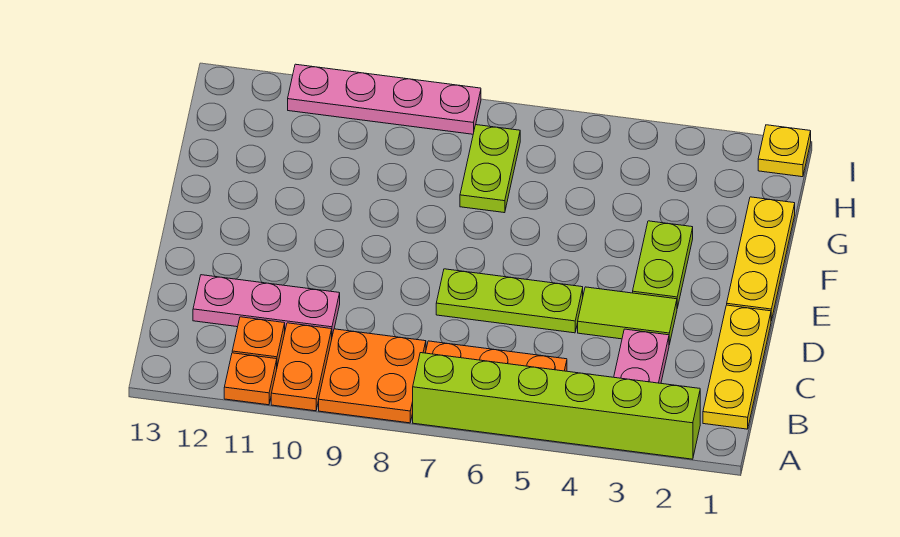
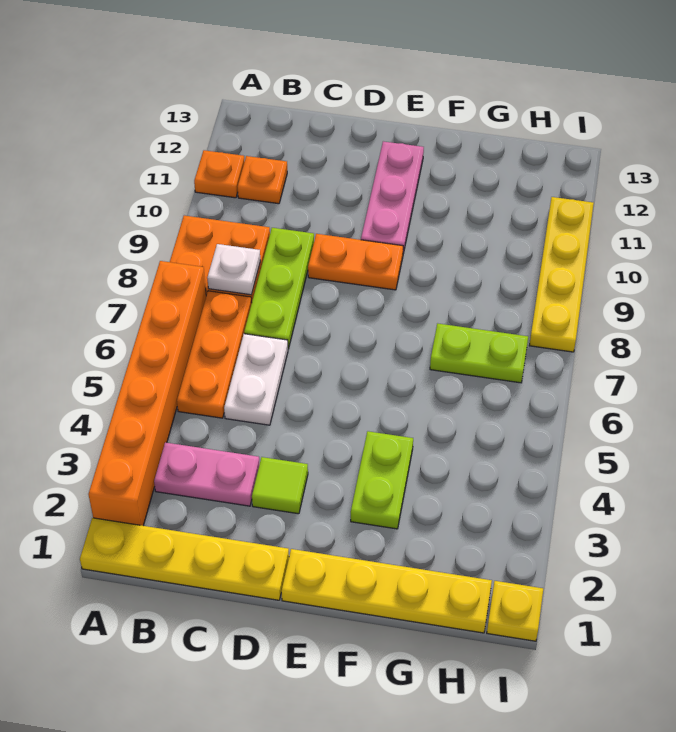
lime brick A2:A7 level 1 -> orange brick A2:A7 level 1
orange plate A10:B10 level 1 -> orange plate D9:E9 level 1
yellow plate B1:D1 level 1 -> yellow plate A1:D1 level 1
none -> white plate B8 level 2
none -> white plate C5:C6 level 1
pink plate C10:C12 level 1 -> pink plate E10:E12 level 1
lime tile D3:D4 level 1 -> lime tile D3 level 1
lime plate D5:D7 level 1 -> lime plate C7:C9 level 1
yellow plate E1:G1 level 1 -> yellow plate E1:H1 level 1
lime plate E3:F3 level 1 -> lime plate F3:F4 level 1
pink plate I8:I11 level 1 -> yellow plate I8:I11 level 1

